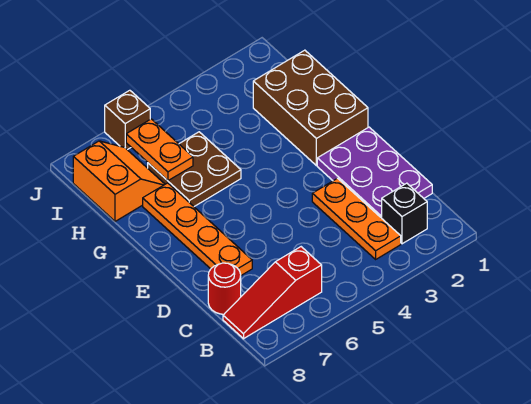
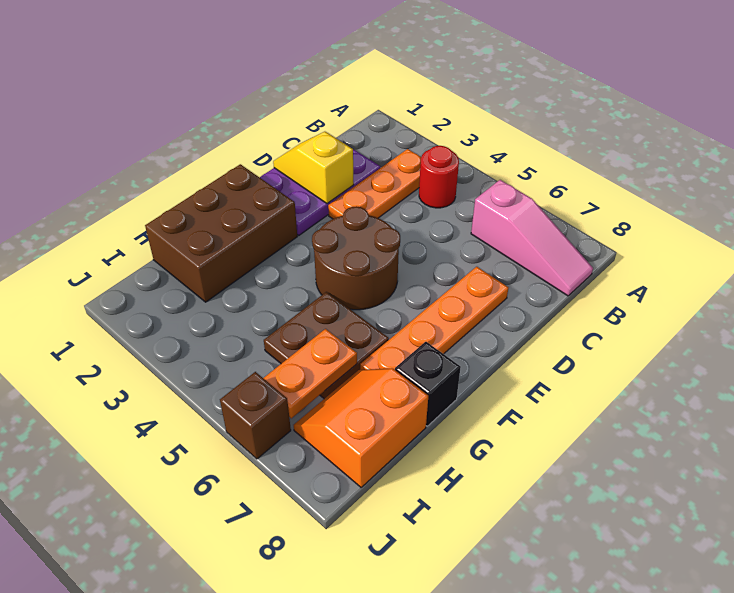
black brick B2 level 1 -> black brick G8 level 1
red slope B6:B8 level 1 top 6 -> pink slope B6:B8 level 1 top 6
red round brick C8 level 1 -> red round brick B4 level 1
none -> yellow slope D1:D2 level 2 top 2
none -> brown round brick E4:F5 level 1

